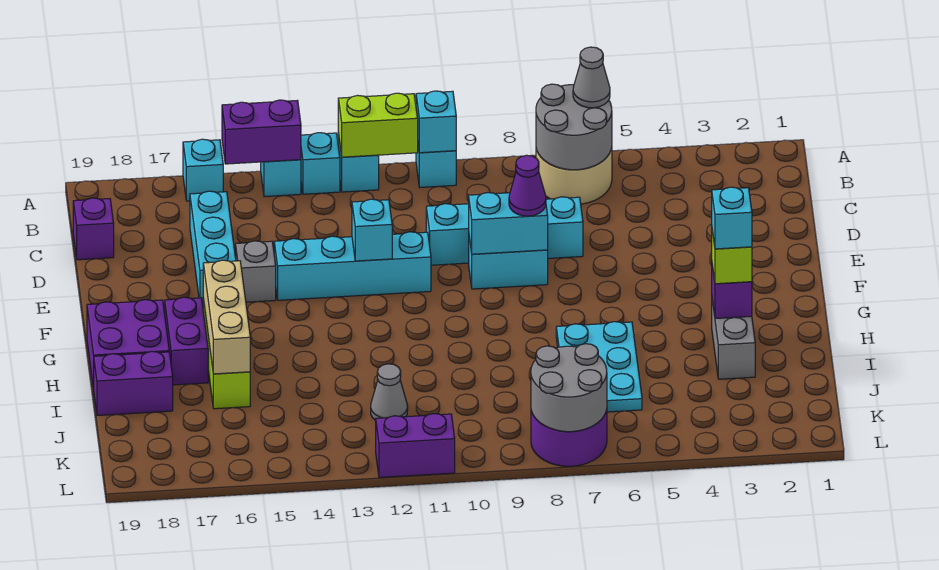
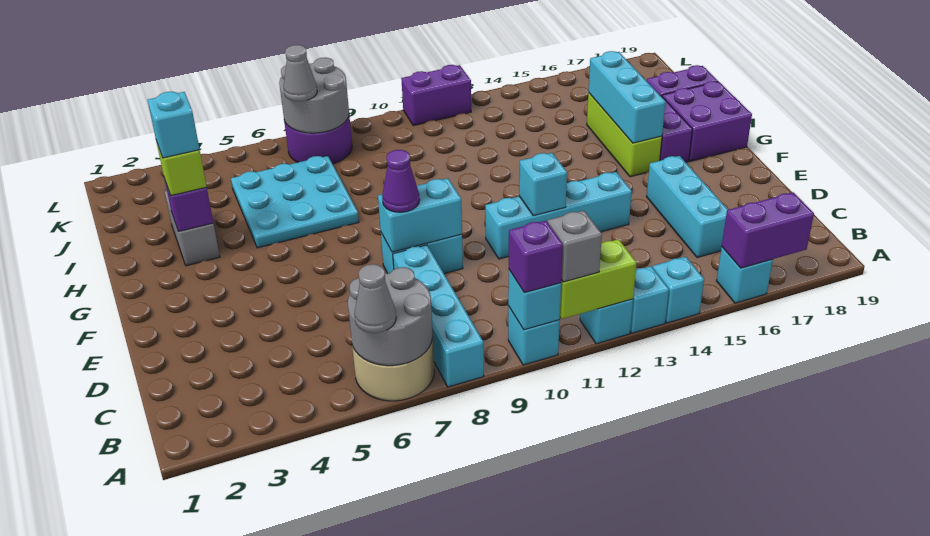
purple brick A14:A15 level 2 -> purple brick A16:A17 level 2
purple brick C19 level 1 -> purple brick A10 level 3
cyan brick D7:D10 level 1 -> cyan brick A8:D8 level 1
grey brick E15 level 1 -> grey brick A11 level 3
tan brick G16:I16 level 2 -> cyan brick G16:I16 level 2
cyan plate H6:J7 level 1 -> cyan plate H5:J7 level 1
grey cone J12 level 1 -> grey cone K7 level 3

